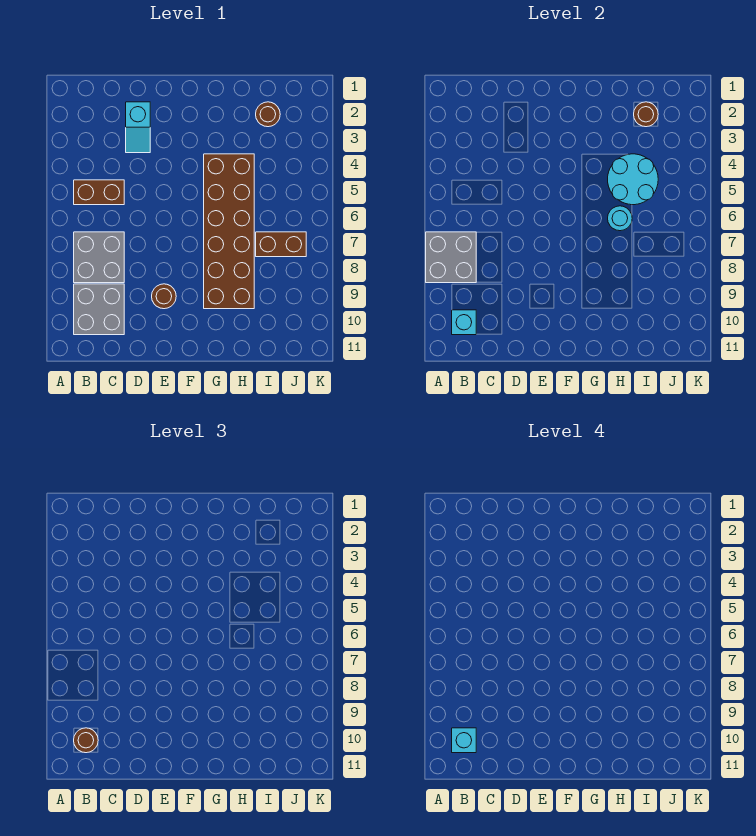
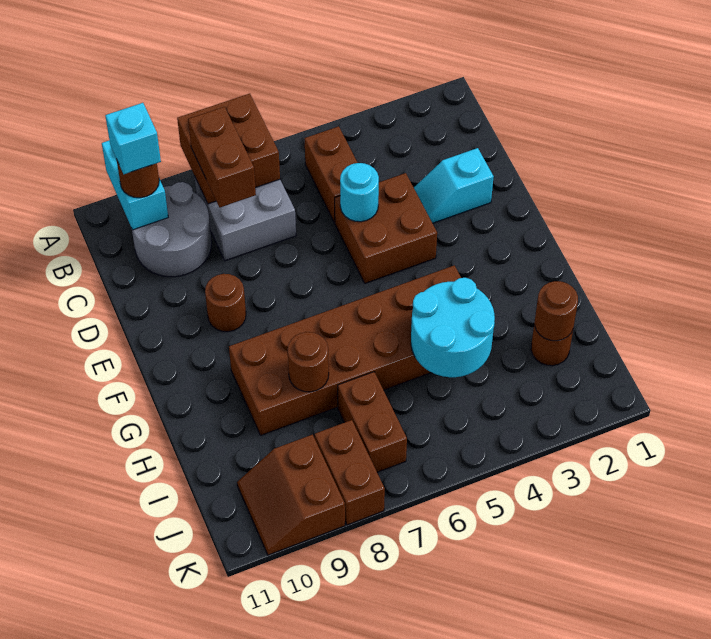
grey brick A7:B8 level 2 -> brown brick A7:B8 level 2
none -> brown brick B8:C8 level 3
grey brick B9:C10 level 1 -> grey round brick B9:C10 level 1
cyan brick B10 level 2 -> cyan brick A10:B10 level 2
none -> brown brick D4:E5 level 1
cyan round brick H6 level 2 -> cyan round brick D5 level 2
none -> brown round brick H8 level 2
none -> brown brick J8:K8 level 1
none -> brown slope J9:K10 level 1 top 9

